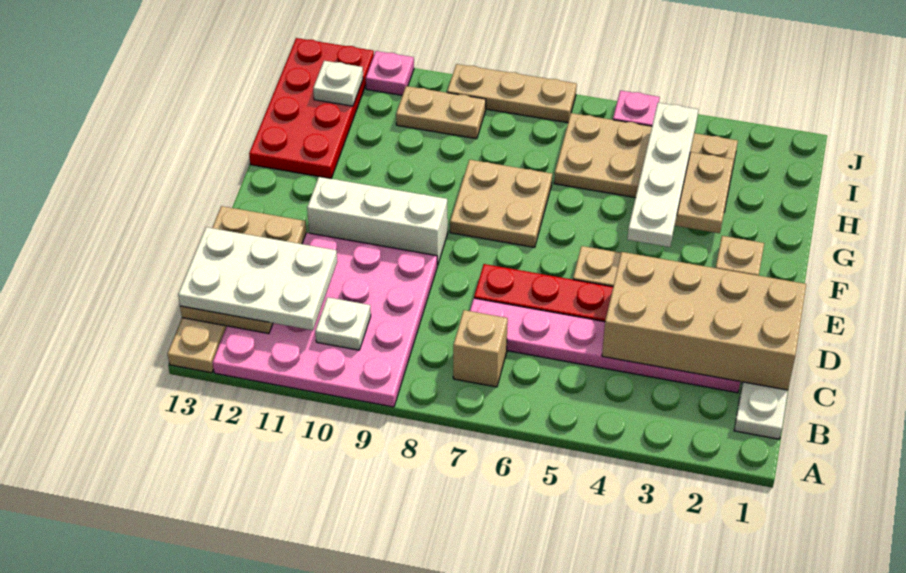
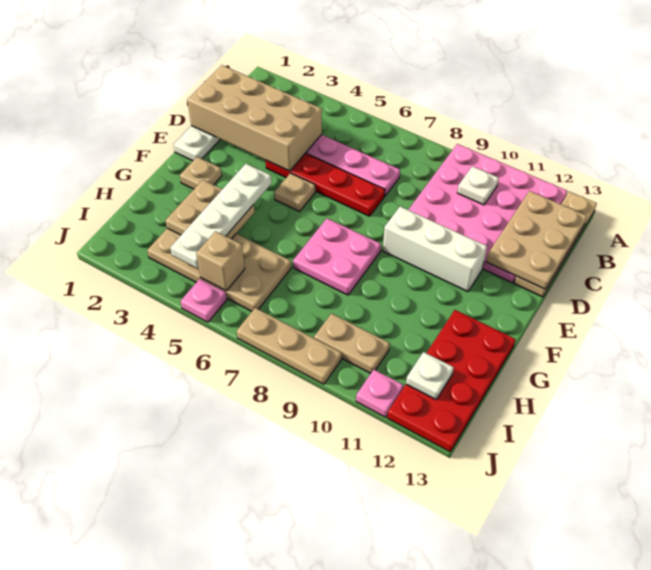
tan brick B7 level 1 -> tan brick I5 level 2
white plate B11:C13 level 3 -> none
tan plate F7:G8 level 1 -> pink plate F7:G8 level 1

